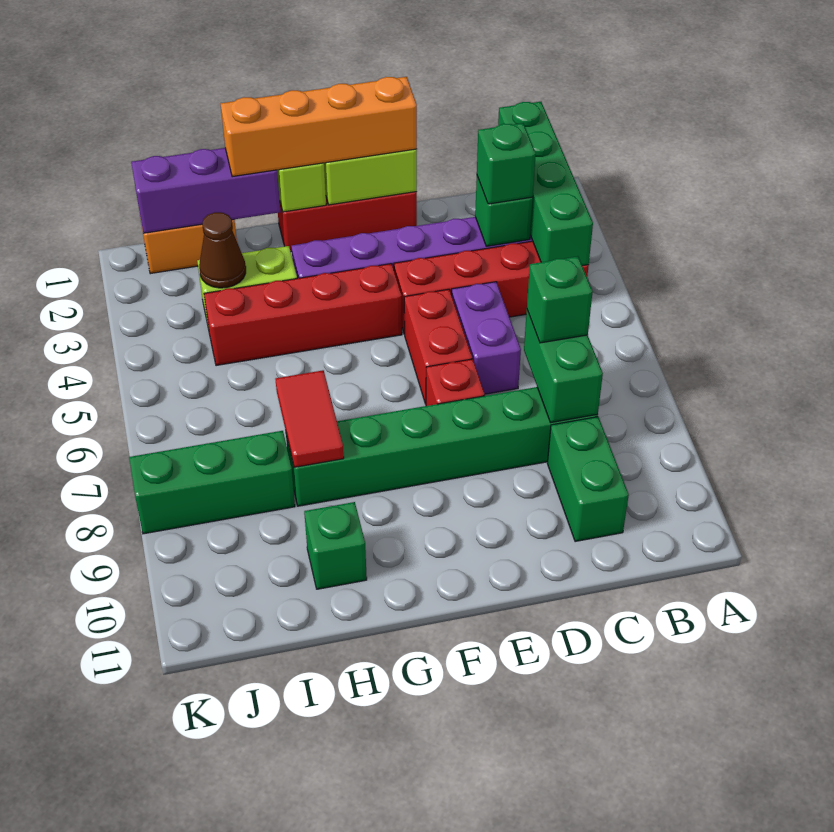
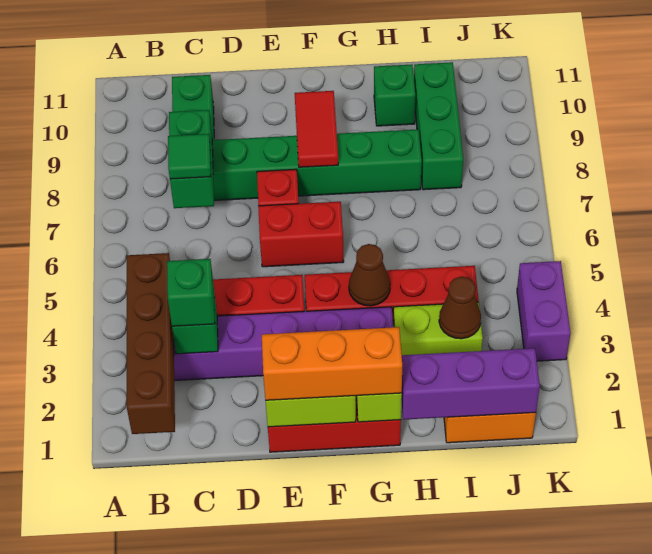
green brick B1:B4 level 2 -> brown brick B1:B4 level 2
green brick C7 level 3 -> green tile C7 level 3
purple brick D5:D6 level 1 -> purple brick K3:K4 level 1
orange brick E1:H1 level 3 -> orange brick E1:G1 level 3
red brick E5:E6 level 1 -> red brick E6:F6 level 1
none -> brown cone G4 level 2
red tile H7:H8 level 2 -> red tile F8:F9 level 2
green brick I8:K8 level 1 -> green brick I8:I10 level 1

